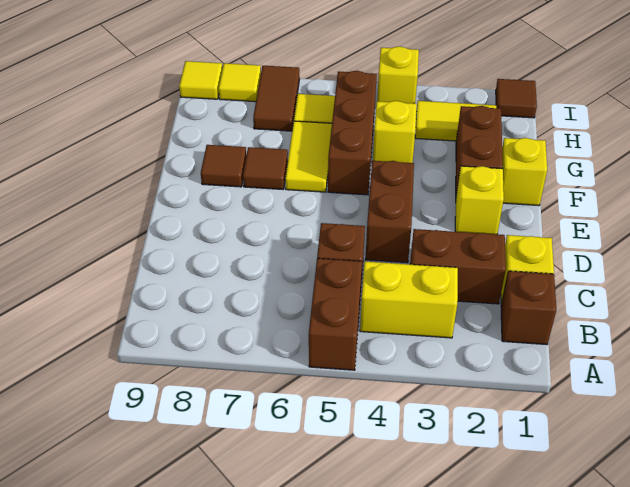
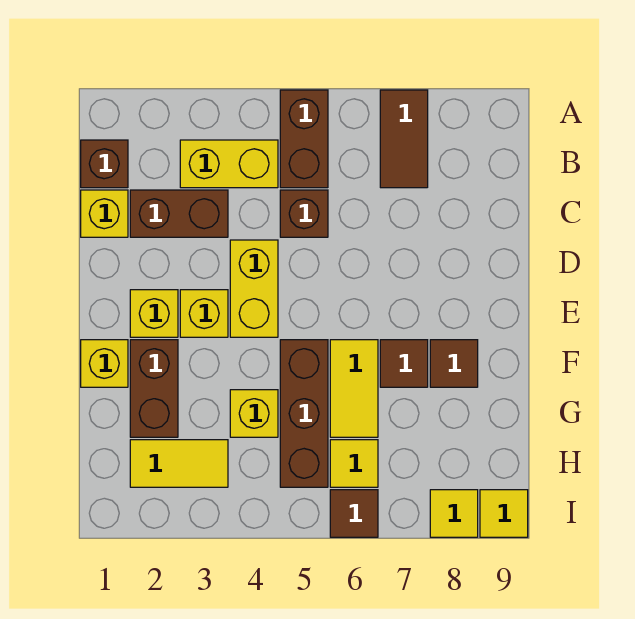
brown brick D4:E4 level 1 -> yellow brick D4:E4 level 1
brown tile H7:I7 level 1 -> brown tile A7:B7 level 1
brown tile I1 level 1 -> brown tile I6 level 1
yellow brick I4 level 1 -> yellow brick E3 level 1

